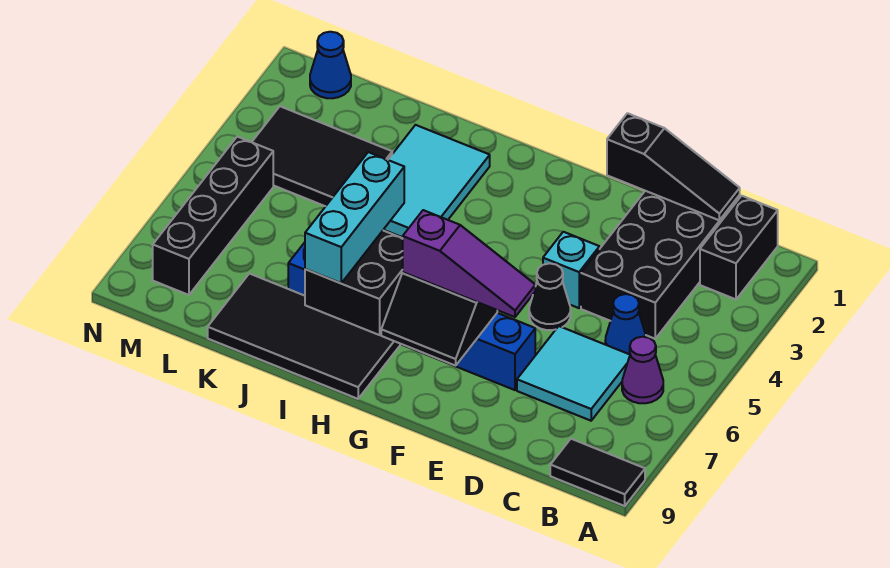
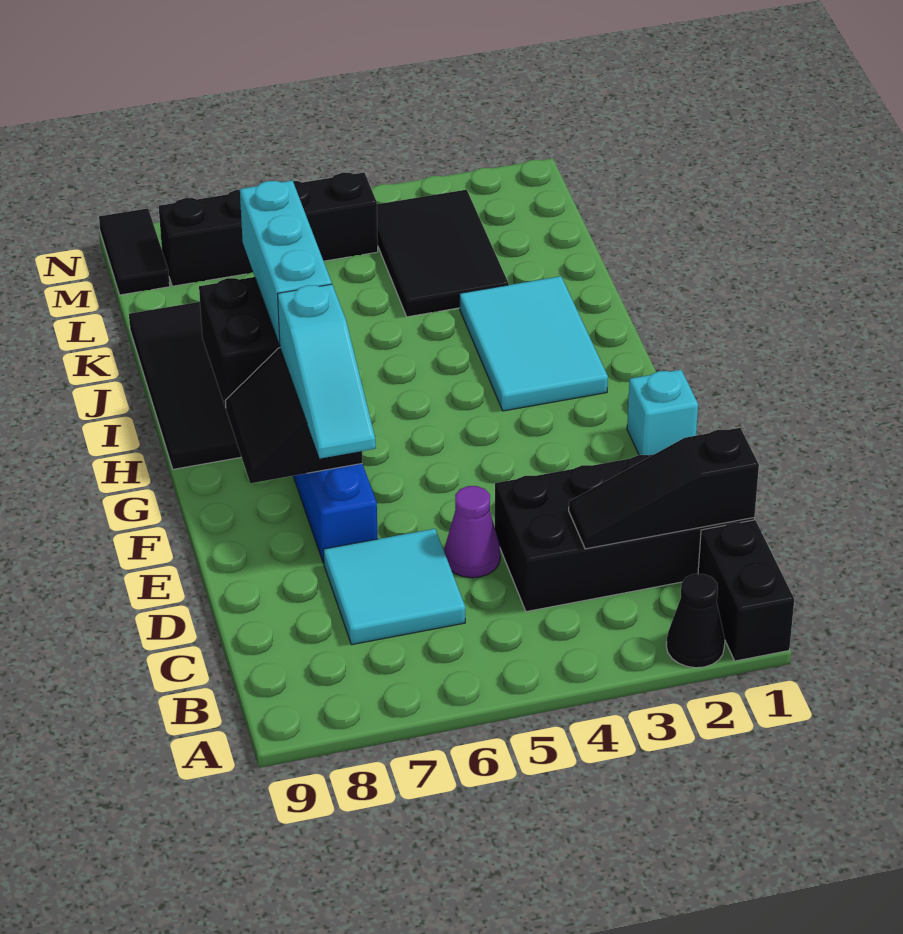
black tile A9:B9 level 1 -> black tile M9:N9 level 1
black brick B1:B2 level 1 -> black brick A1:B1 level 1
purple cone B6 level 1 -> purple cone D5 level 1
black slope C1:E1 level 2 top E -> black slope C1:C3 level 2 top 1
blue cone C5 level 1 -> none
cyan brick E4 level 1 -> cyan brick F1 level 1
black cone E5 level 1 -> black cone A2 level 1
purple slope E7:G7 level 3 top G -> cyan slope E7:G7 level 3 top G
cyan tile I2:J4 level 1 -> cyan tile H2:J3 level 1
cyan brick I6:I8 level 3 -> cyan brick H7:J7 level 3
blue cone M1 level 1 -> none

